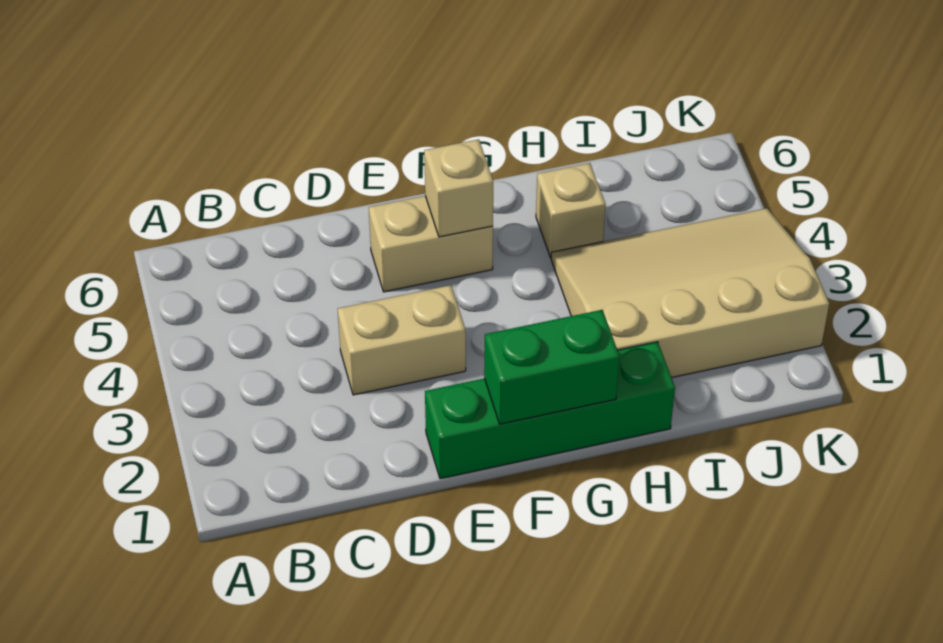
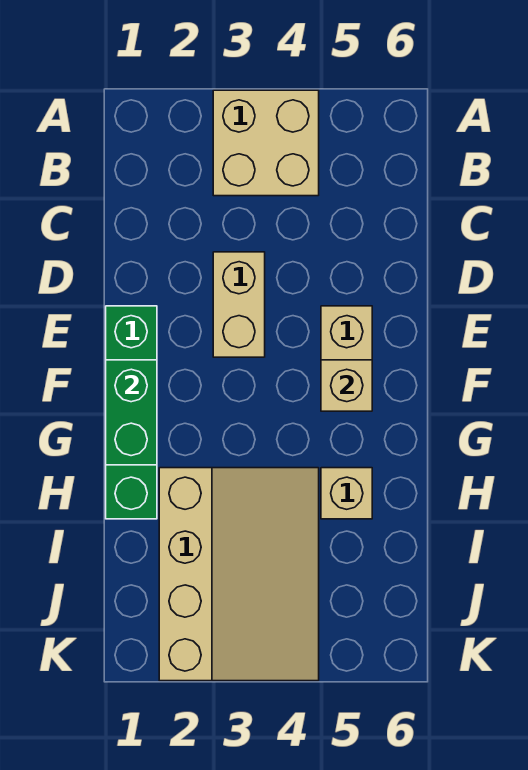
none -> tan brick A3:B4 level 1

